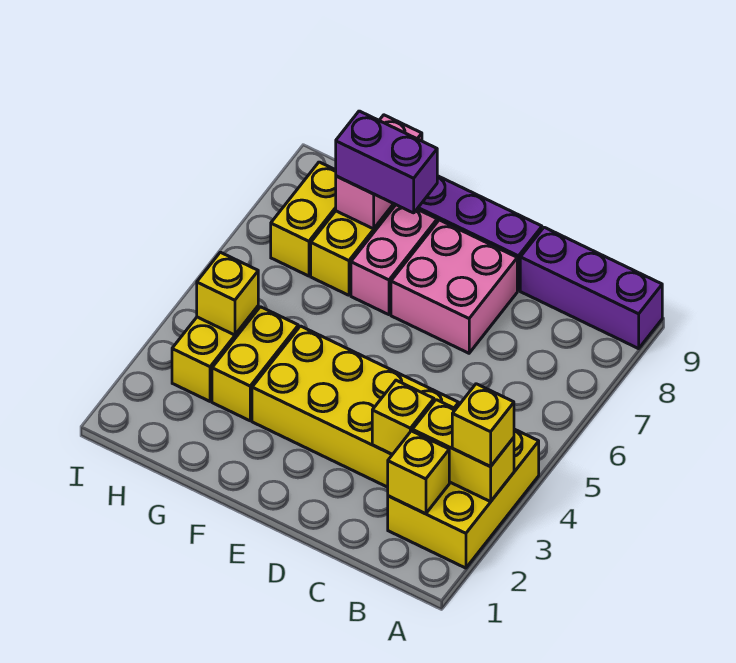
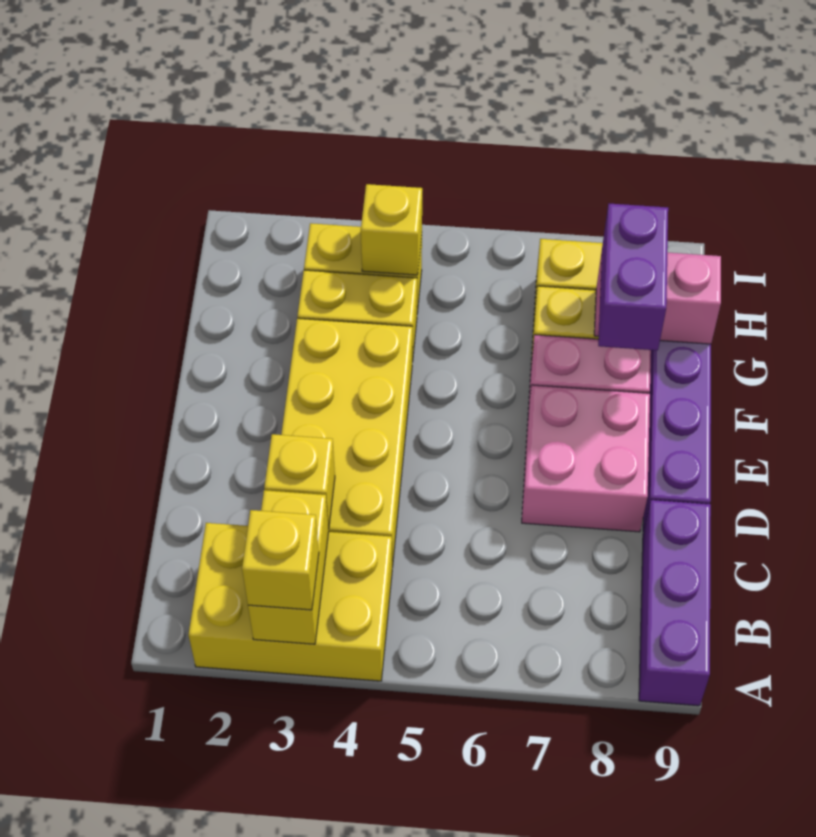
yellow brick B2 level 2 -> none

